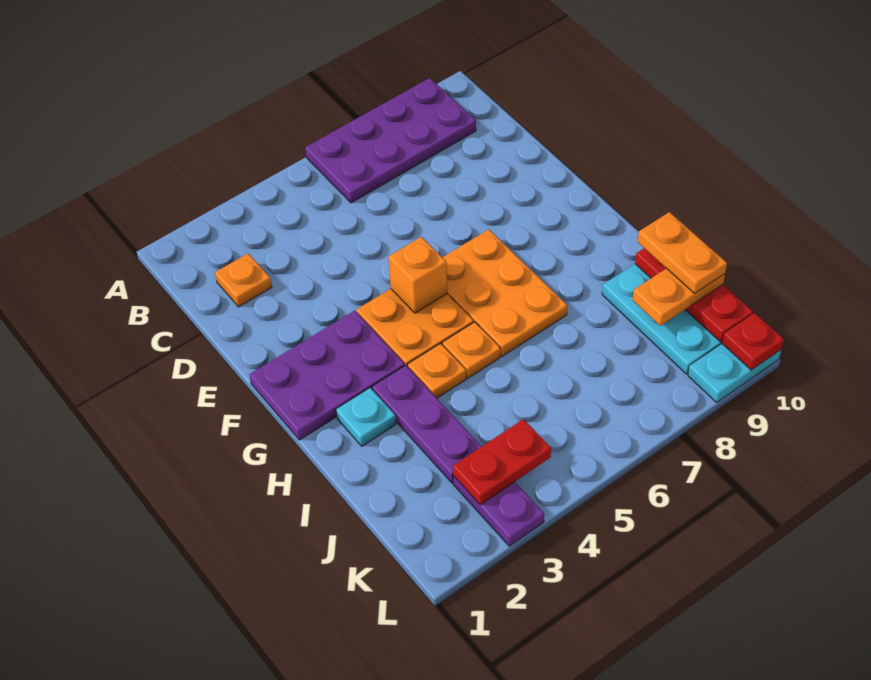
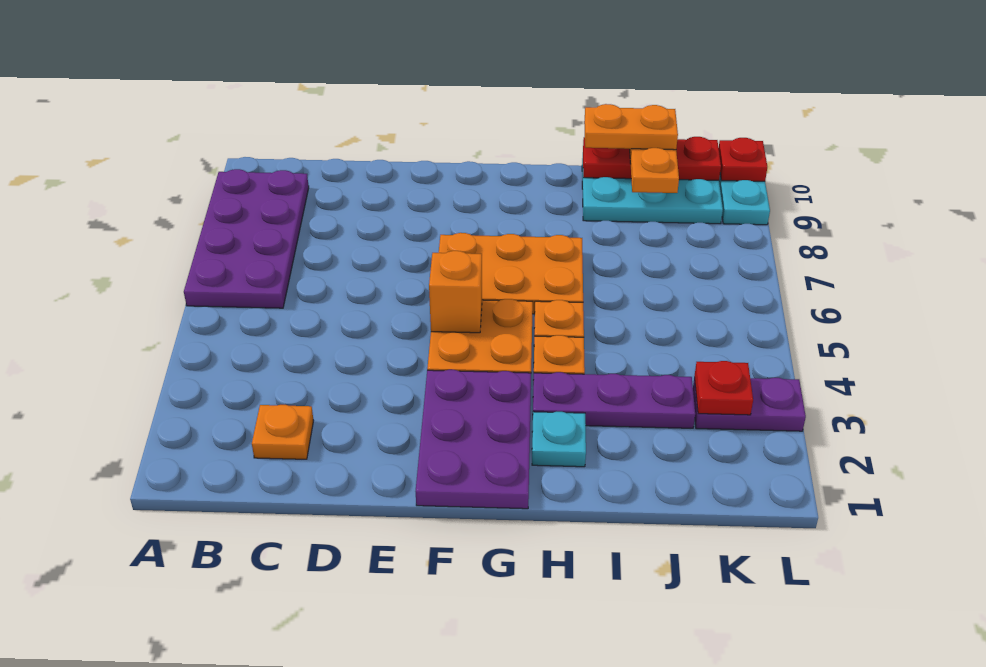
red plate K3:K4 level 2 -> red plate K3 level 2

